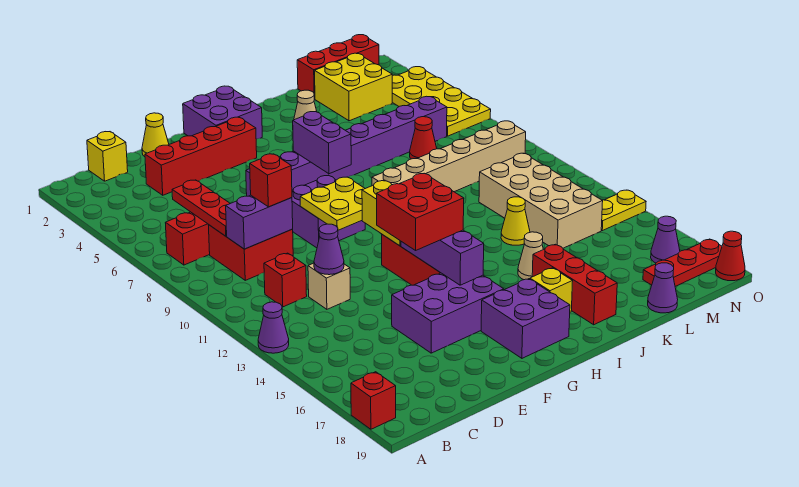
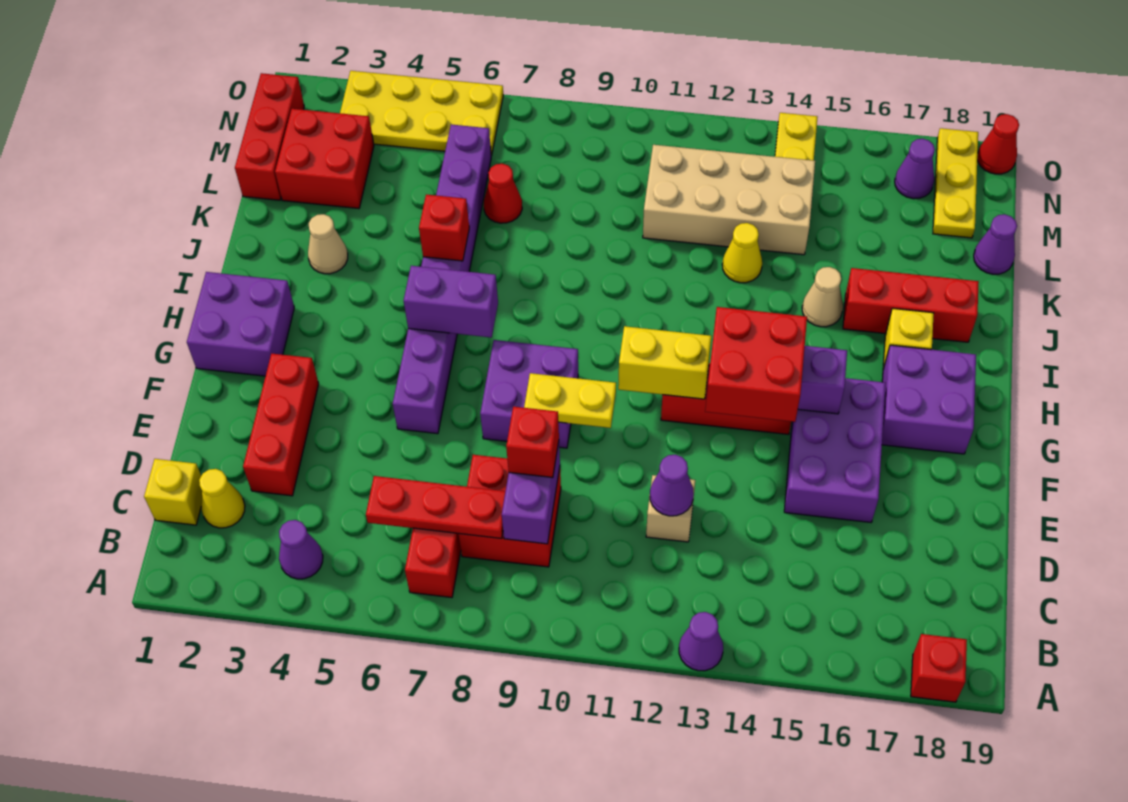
none -> purple cone B4 level 1
red brick C11 level 1 -> red brick J6 level 2
red brick D3:G3 level 1 -> red brick D3:F3 level 1
yellow cone E1 level 1 -> yellow cone C2 level 1
yellow plate F9:G10 level 2 -> yellow plate F9:F10 level 2
tan brick I9:N9 level 1 -> none
yellow brick L2:M3 level 1 -> red brick L2:M3 level 1
red plate M18:O18 level 1 -> yellow plate M18:O18 level 1

